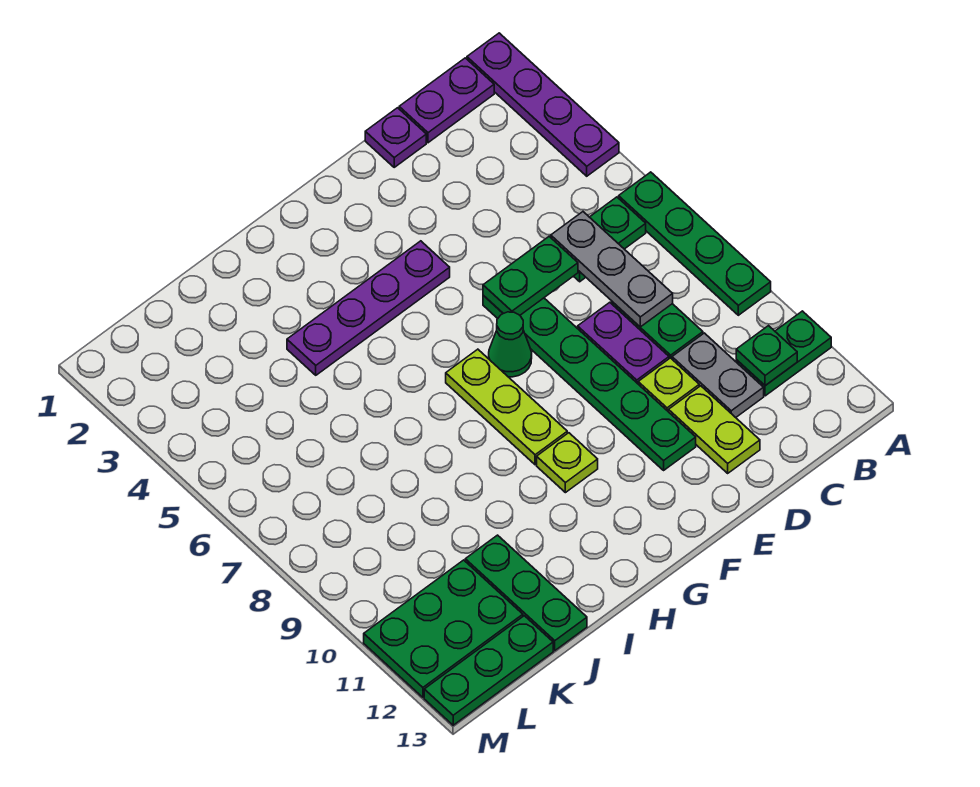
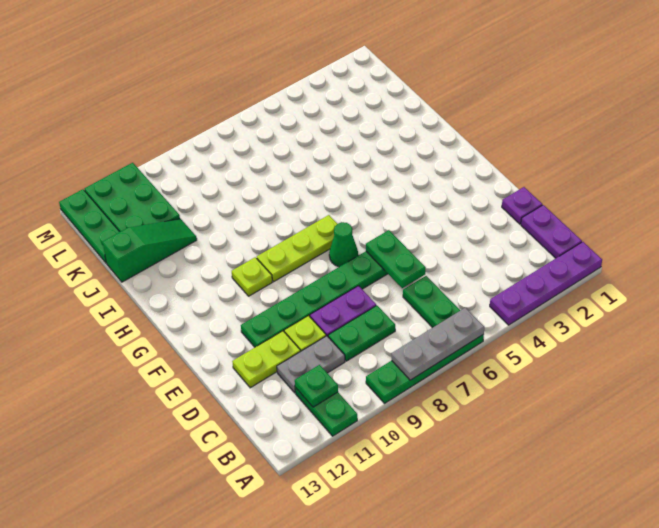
grey plate C6:C8 level 2 -> grey plate A6:A8 level 2
purple plate F4:I4 level 1 -> none
green plate J11:J13 level 1 -> green slope J11:J13 level 1 top 13

